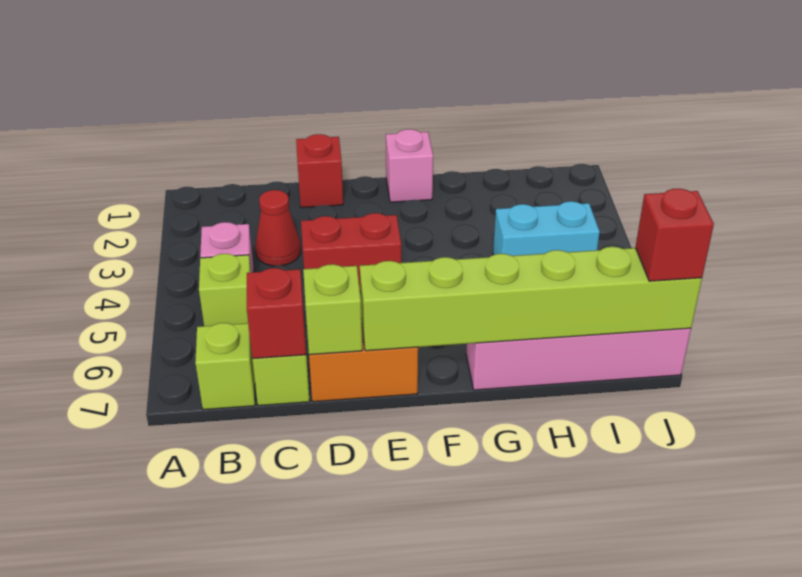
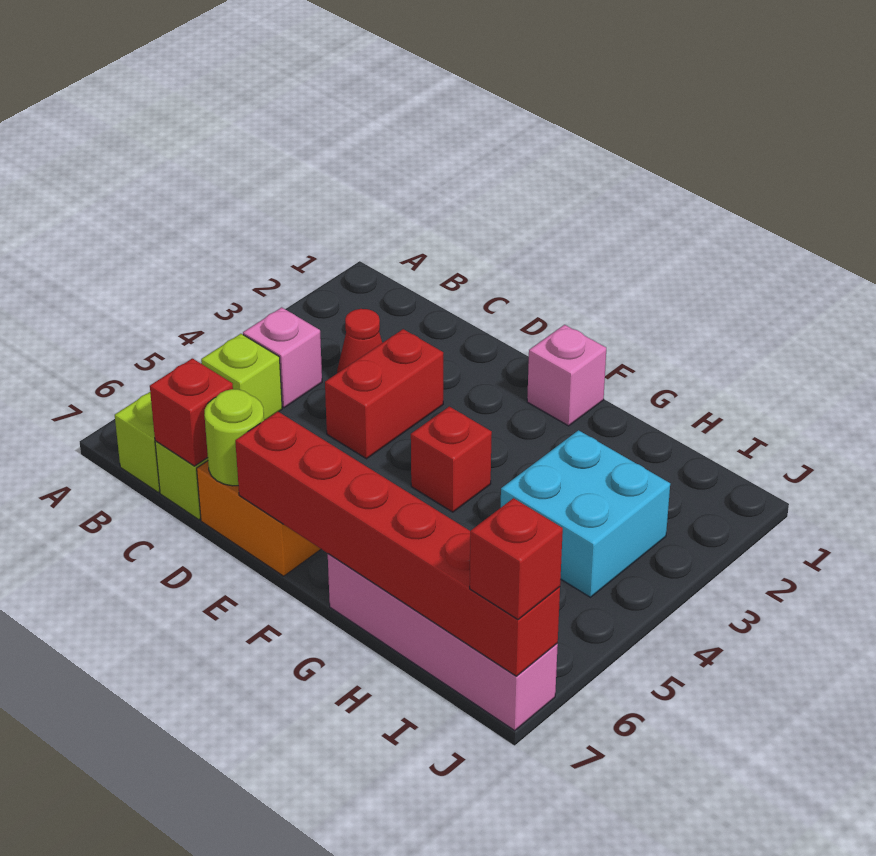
red brick D1 level 1 -> red brick F4 level 1
red brick D4:E4 level 1 -> red brick D3:D4 level 1
lime brick D7 level 2 -> lime round brick D7 level 2
lime brick E7:J7 level 2 -> red brick E7:J7 level 2
cyan brick H4:I4 level 1 -> cyan brick H3:I4 level 1

